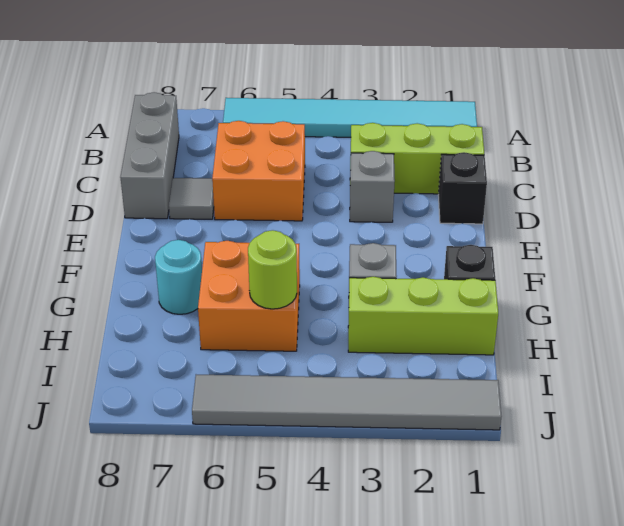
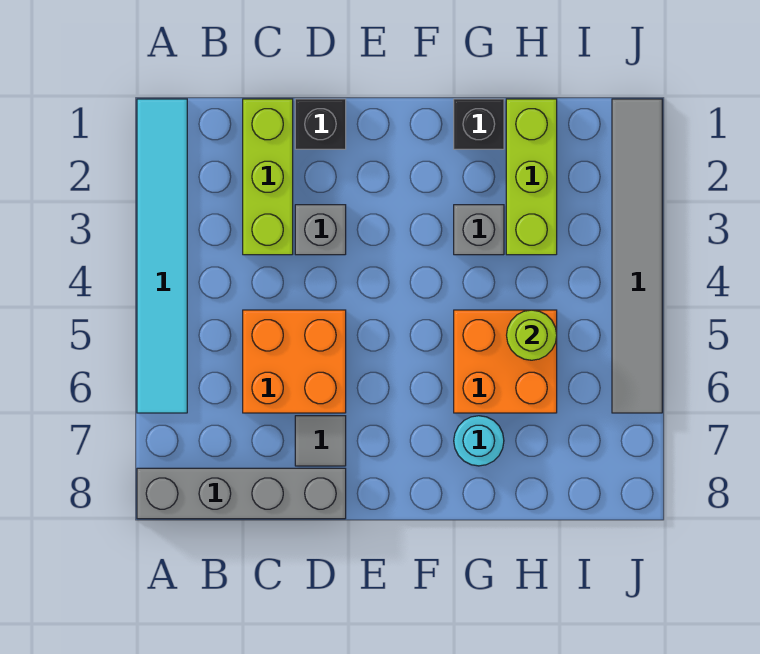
grey brick B8:D8 level 1 -> grey brick A8:D8 level 1

